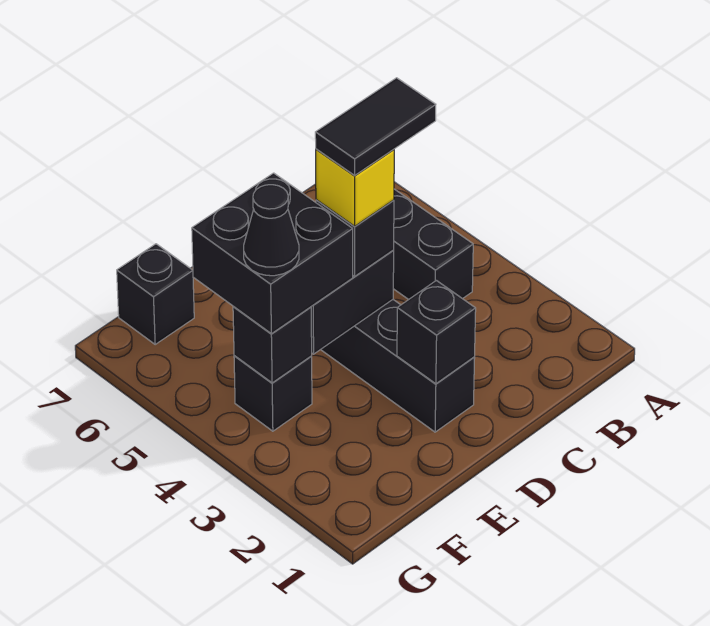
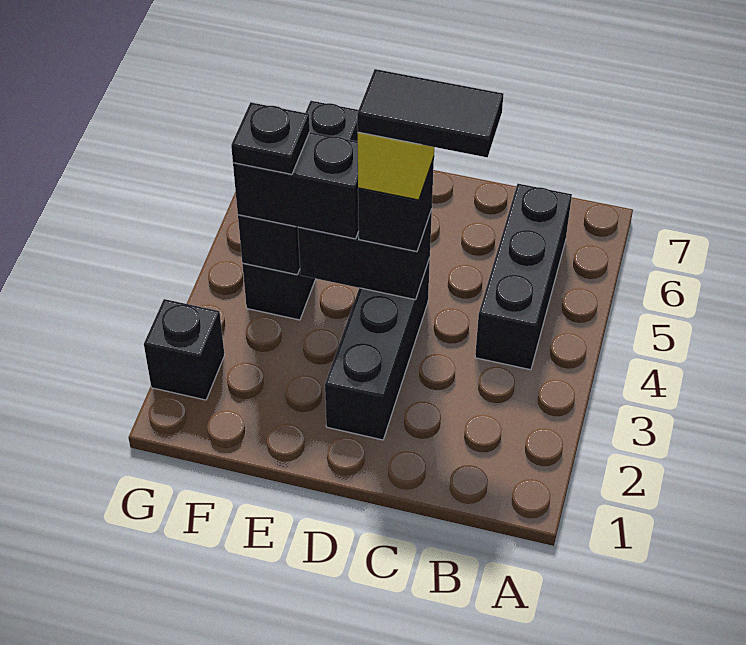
black brick D2 level 2 -> black brick G2 level 1
black brick E4:F5 level 3 -> black brick E4:F4 level 3
black cone F4 level 4 -> black plate F4 level 4

